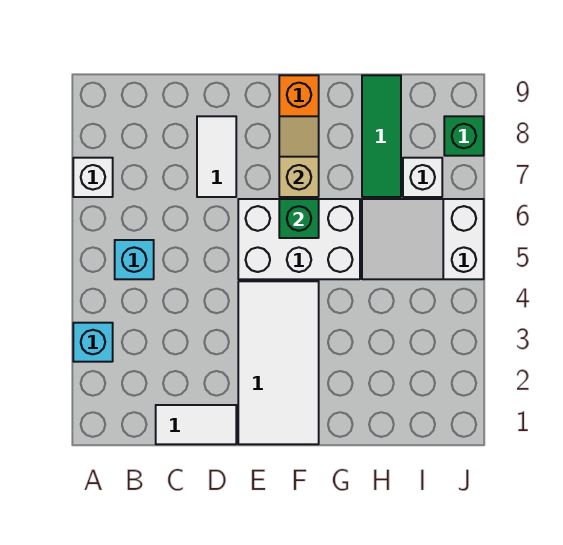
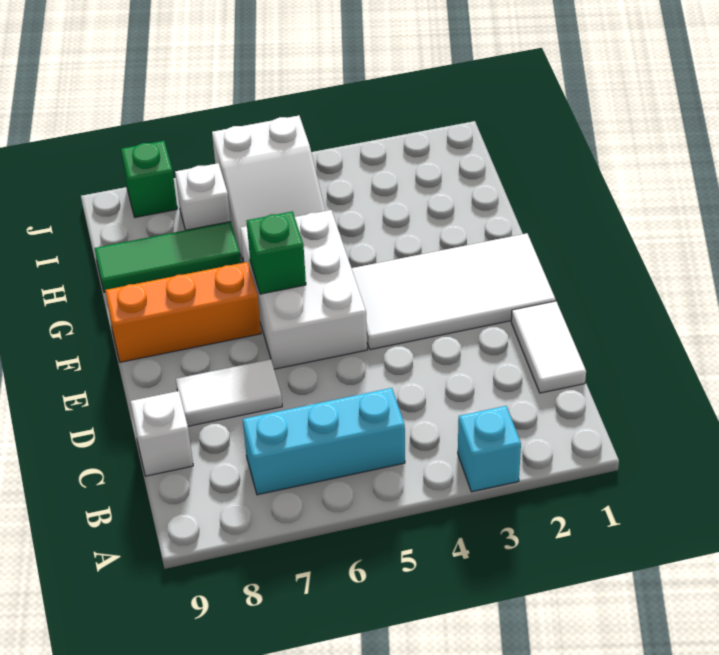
white brick A7 level 1 -> white brick C9 level 1
cyan brick B5 level 1 -> cyan brick B5:B7 level 1
tan slope F7:F8 level 2 top 7 -> none

